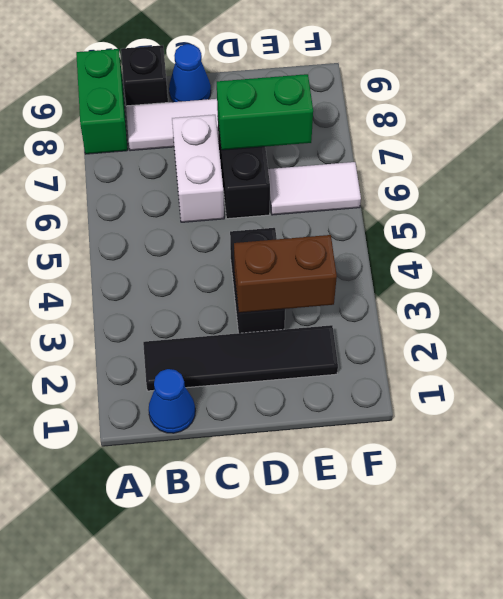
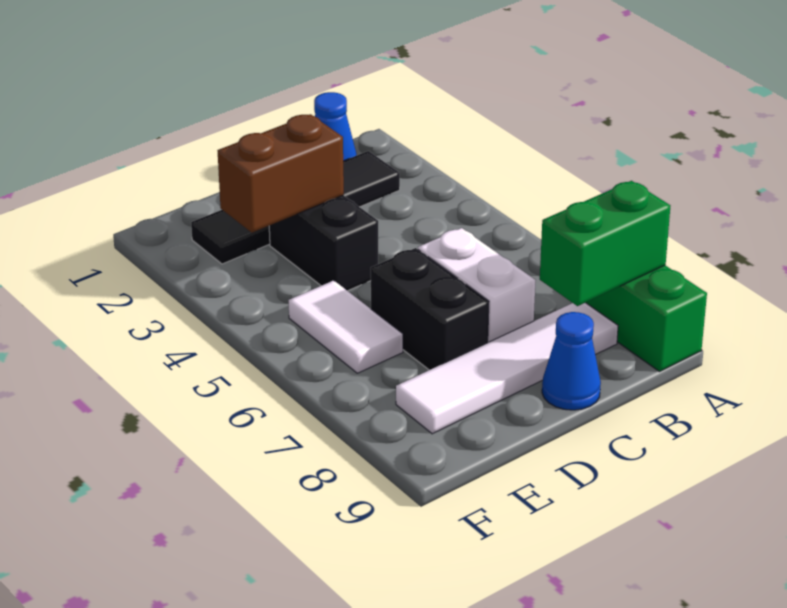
black brick B9 level 1 -> none
green brick D7:E7 level 2 -> green brick A8:B8 level 2
white tile E6:F6 level 1 -> white tile E5:E6 level 1

